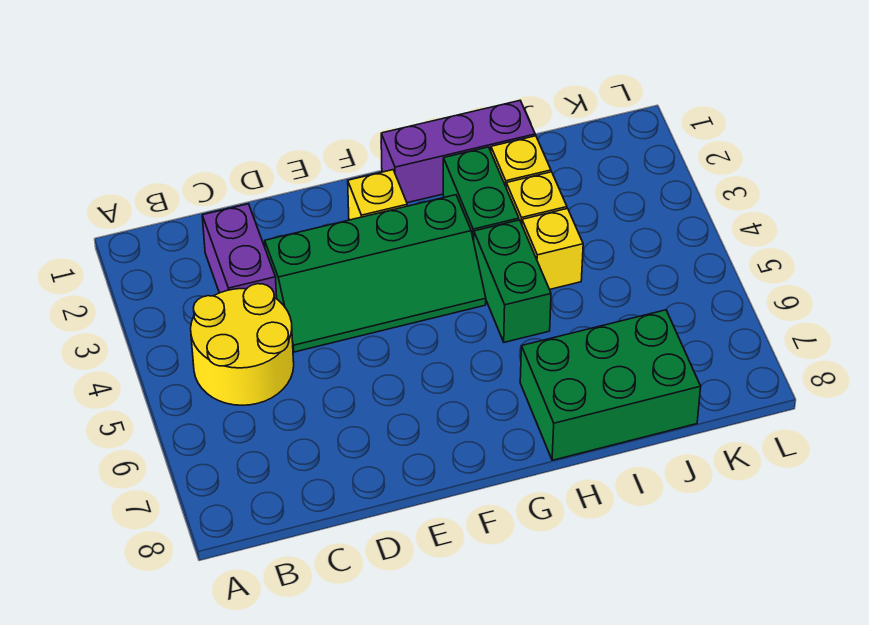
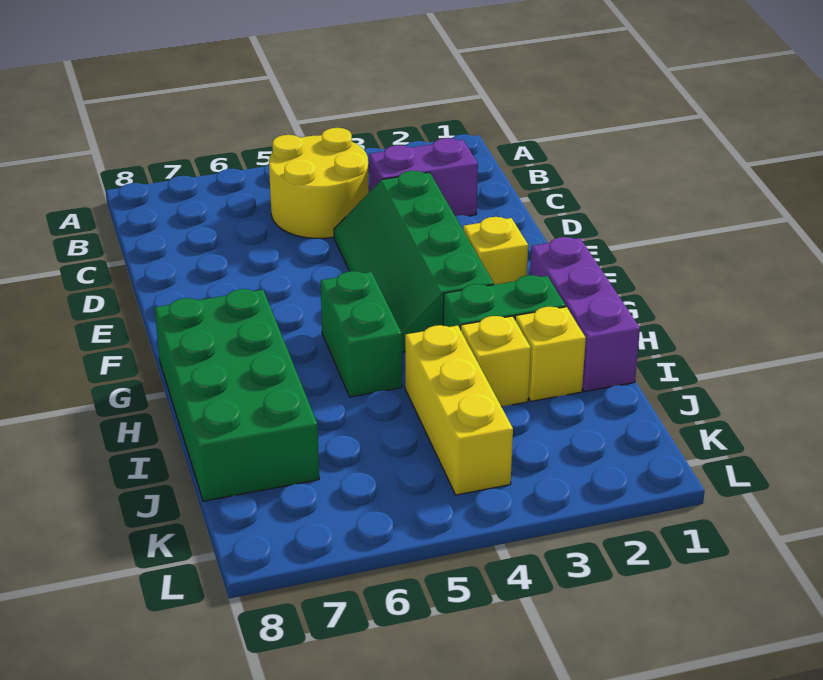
green brick H4:H5 level 1 -> green brick G5:H5 level 1
green brick H7:J8 level 1 -> green brick G7:J8 level 1
yellow brick I4 level 1 -> yellow brick I4:K4 level 1

